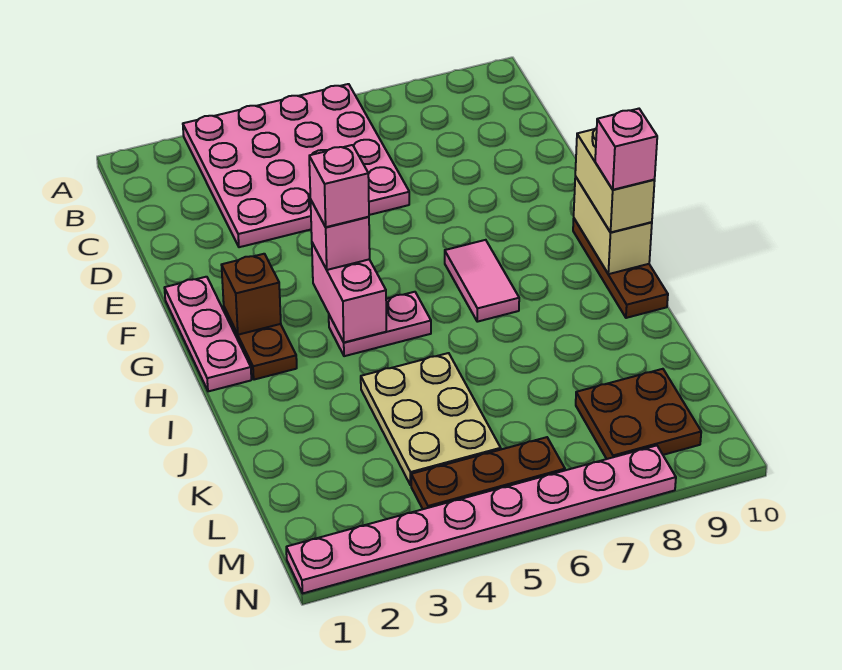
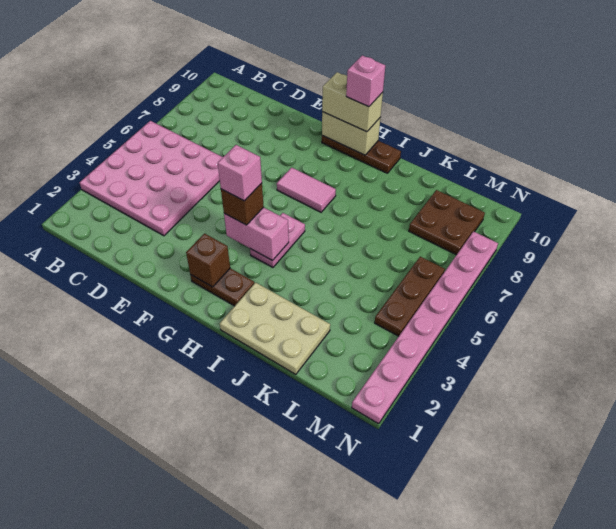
pink plate F1:H1 level 1 -> none
pink brick G4 level 3 -> brown brick G4 level 3
tan plate J4:L5 level 1 -> tan plate I1:K2 level 1

